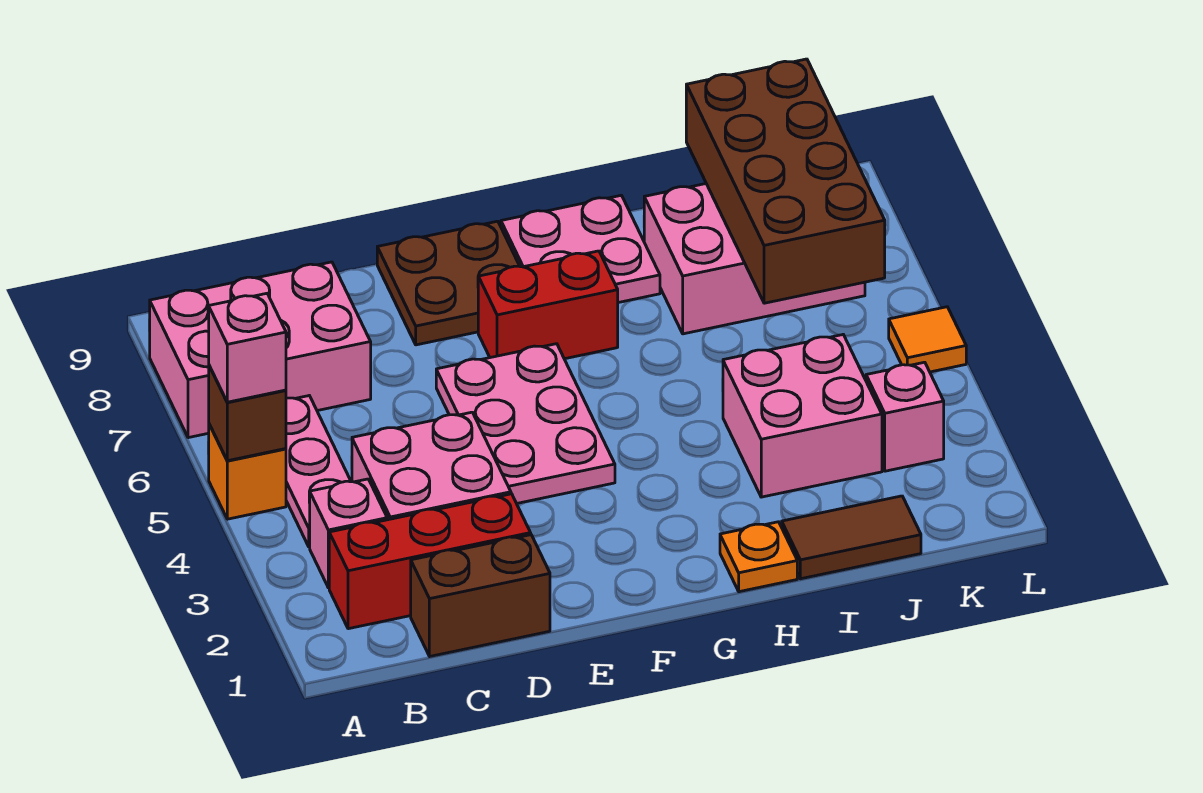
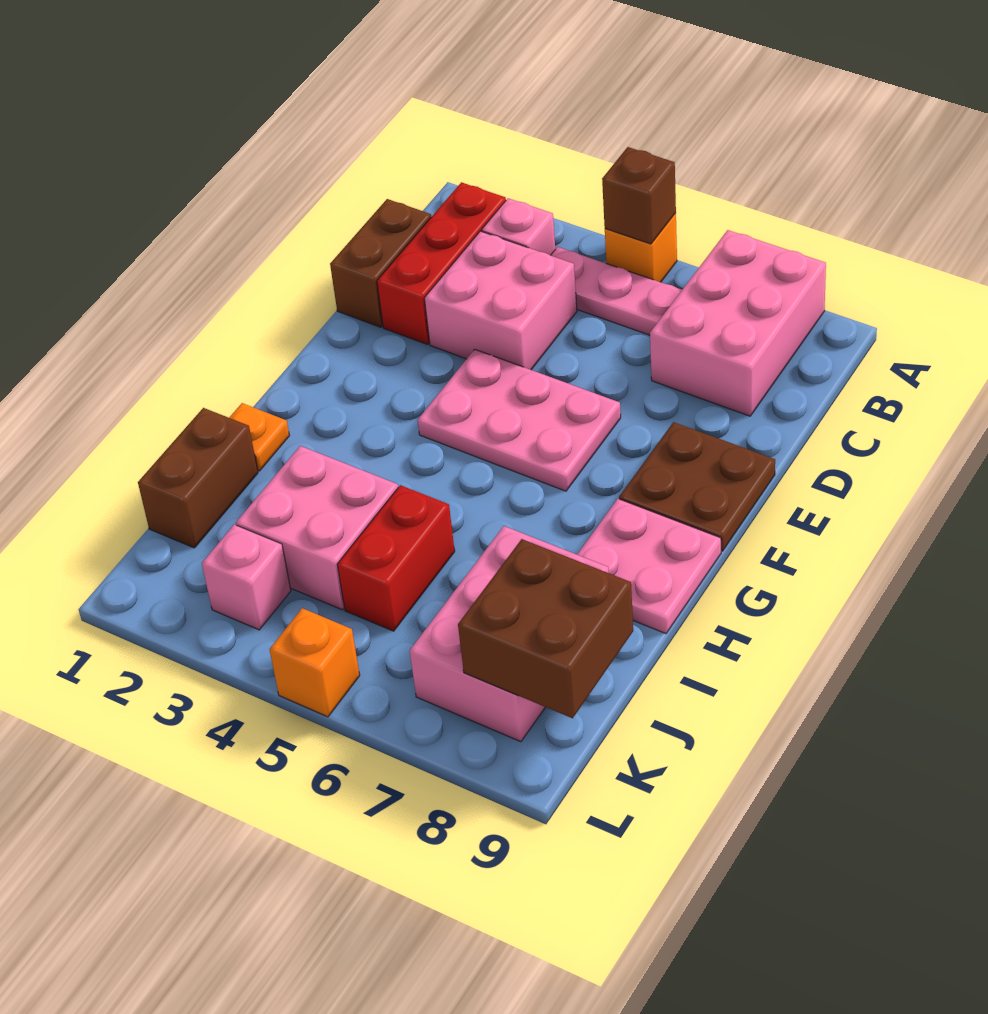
pink brick A5 level 3 -> none
red brick F7:G7 level 1 -> red brick I5:J5 level 1
brown tile I1:J1 level 1 -> brown brick I1:J1 level 1
brown brick J6:K9 level 2 -> brown brick J8:K9 level 2
orange tile L5 level 1 -> orange brick L5 level 1

